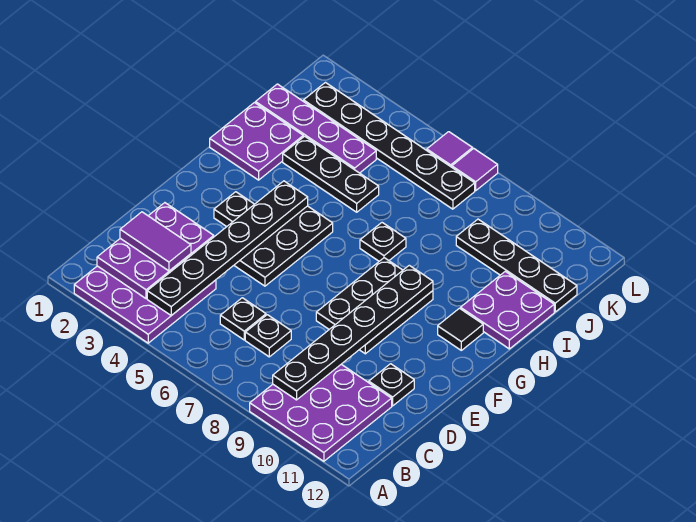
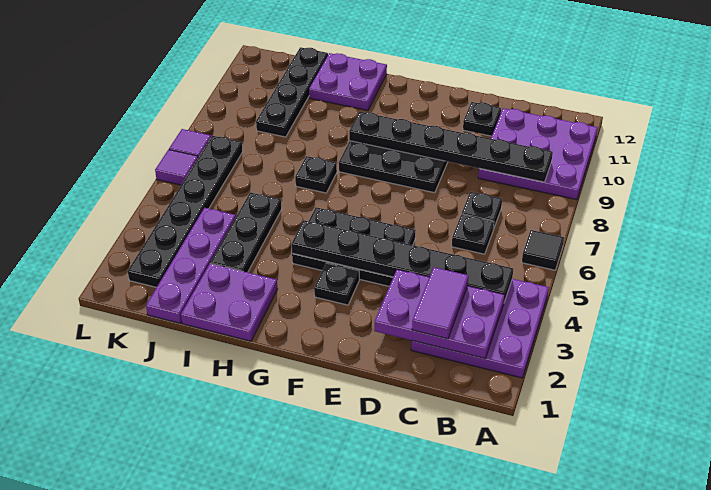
black tile G11 level 1 -> black tile A6 level 1

